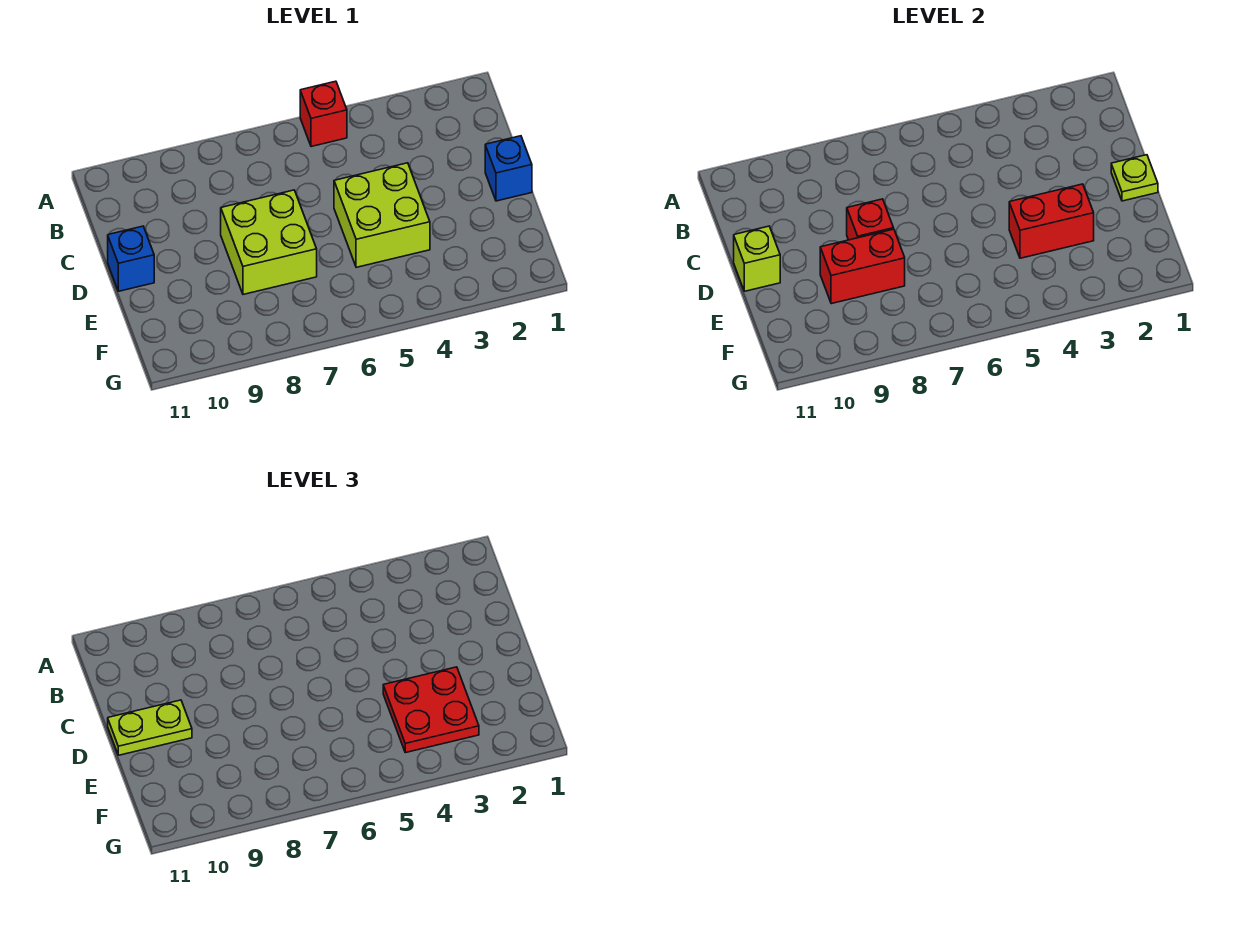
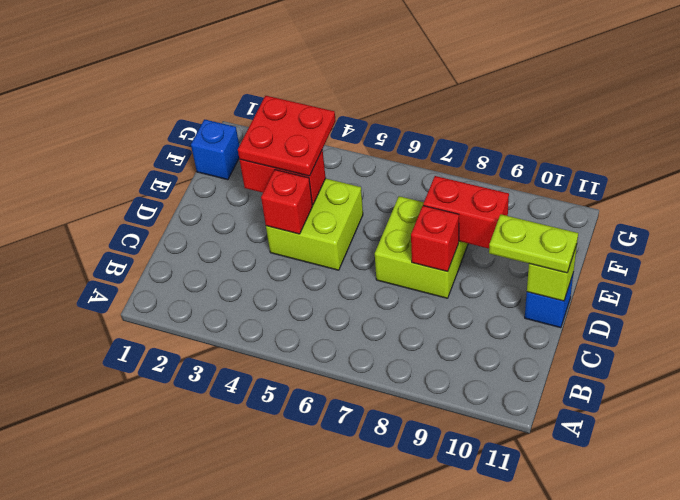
red brick A5 level 1 -> red brick D4 level 2
blue brick D1 level 1 -> blue brick F1 level 1
lime plate D1 level 2 -> none

